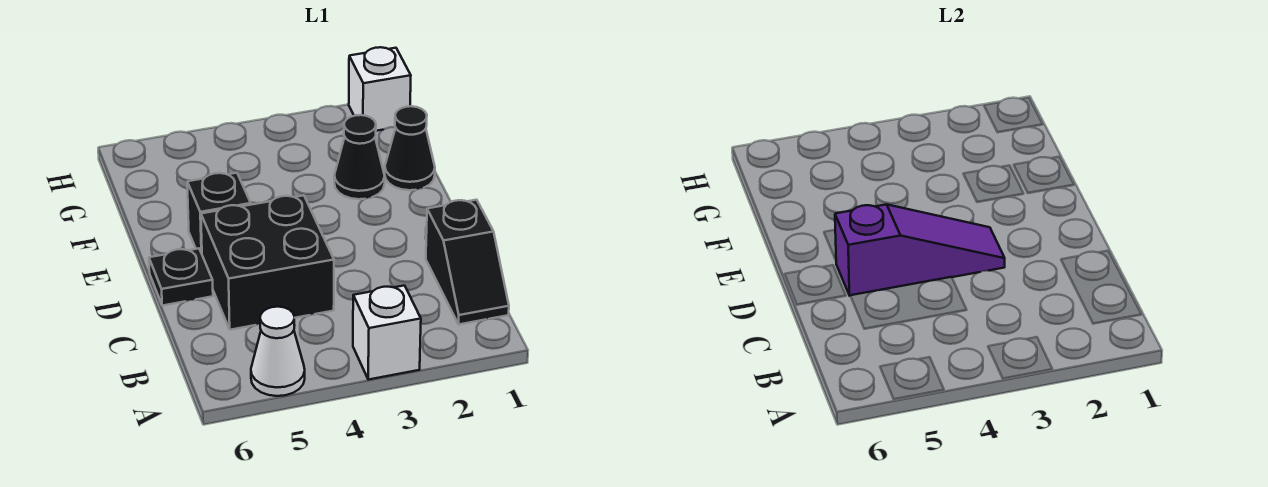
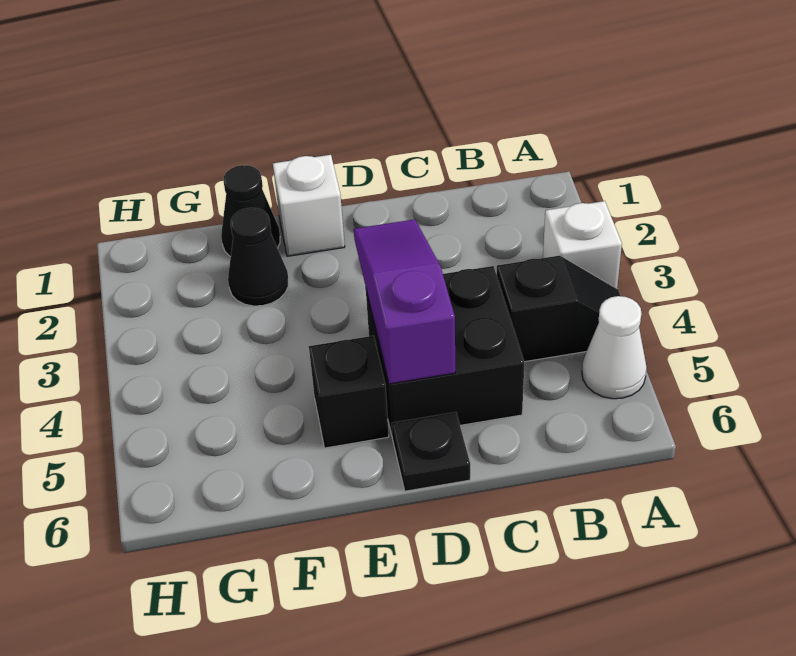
black slope B1:C1 level 1 top C -> black slope A4:B4 level 1 top B
white brick H1 level 1 -> white brick E1 level 1

